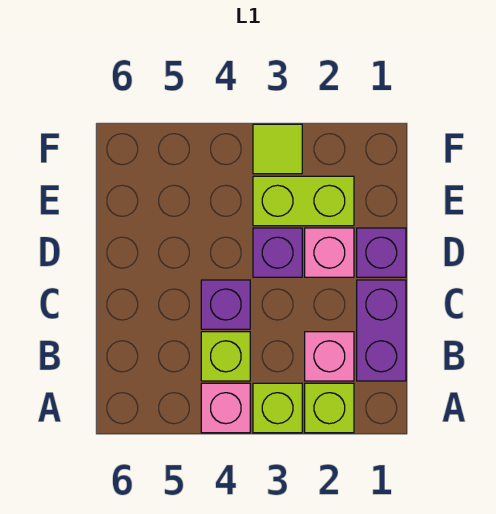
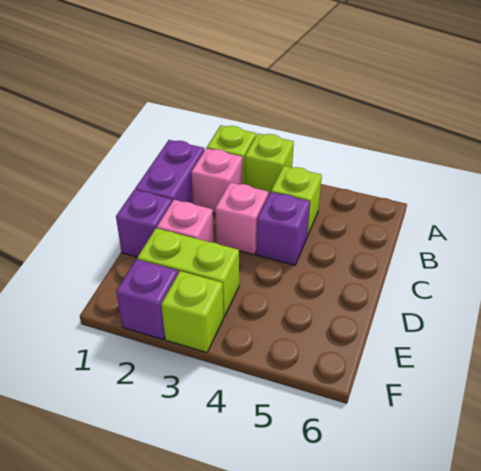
pink brick A4 level 1 -> pink brick C3 level 1
purple brick D3 level 1 -> purple brick F2 level 1
lime tile F3 level 1 -> lime brick F3 level 1

